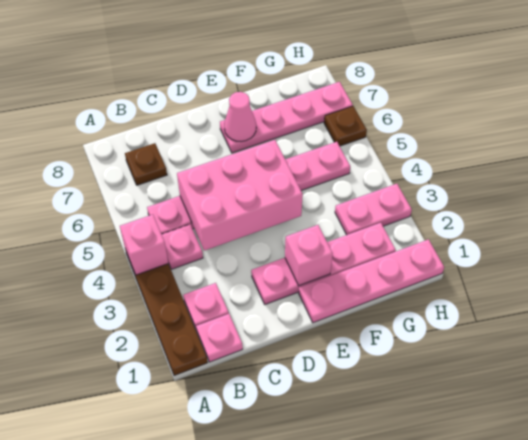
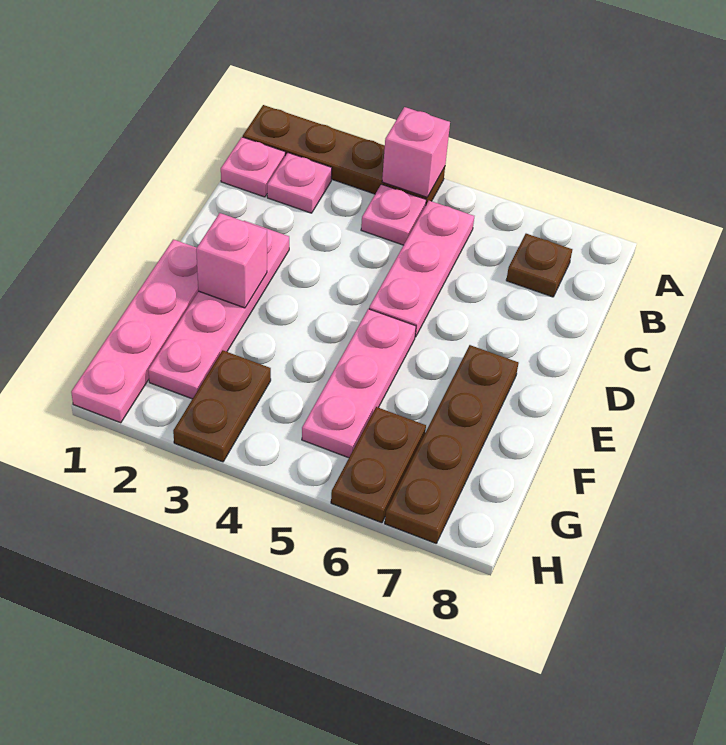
pink brick C4:E5 level 2 -> none
pink plate E7:H7 level 1 -> brown plate E7:H7 level 1
pink cone E7 level 2 -> none
pink plate G3:H3 level 1 -> brown plate G3:H3 level 1
brown plate H6 level 1 -> brown plate G6:H6 level 1

